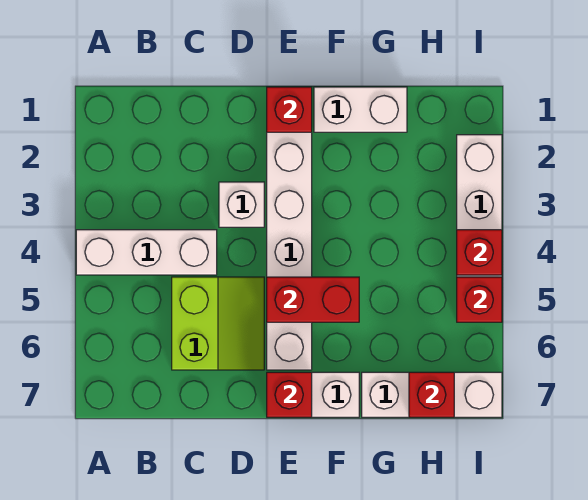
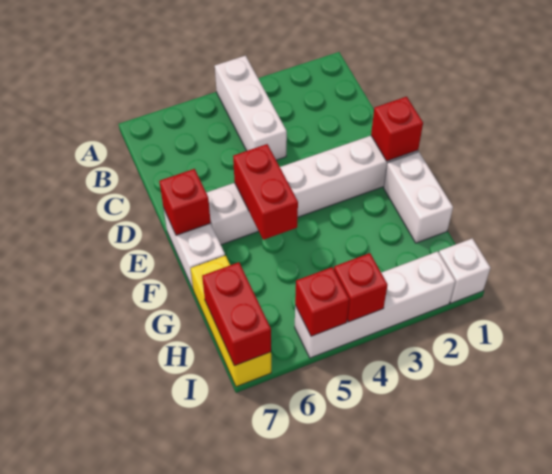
lime slope C5:D6 level 1 top C -> none
white brick D3 level 1 -> white brick I1 level 1
white brick G7:I7 level 1 -> yellow brick G7:I7 level 1
red brick H7 level 2 -> red brick H7:I7 level 2

